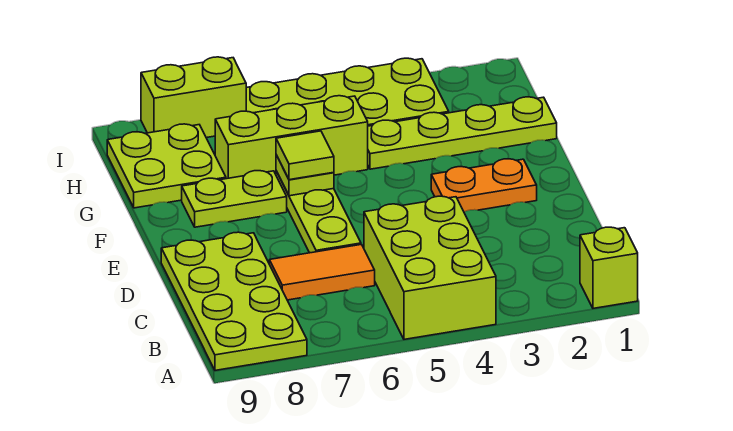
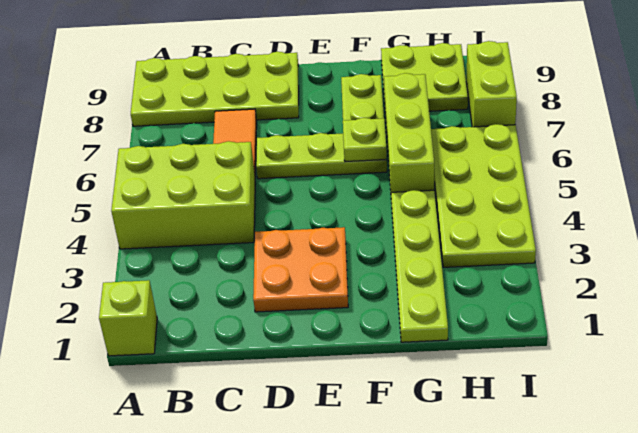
orange plate E2:E3 level 1 -> orange plate D2:E3 level 1
lime tile F6 level 3 -> none

